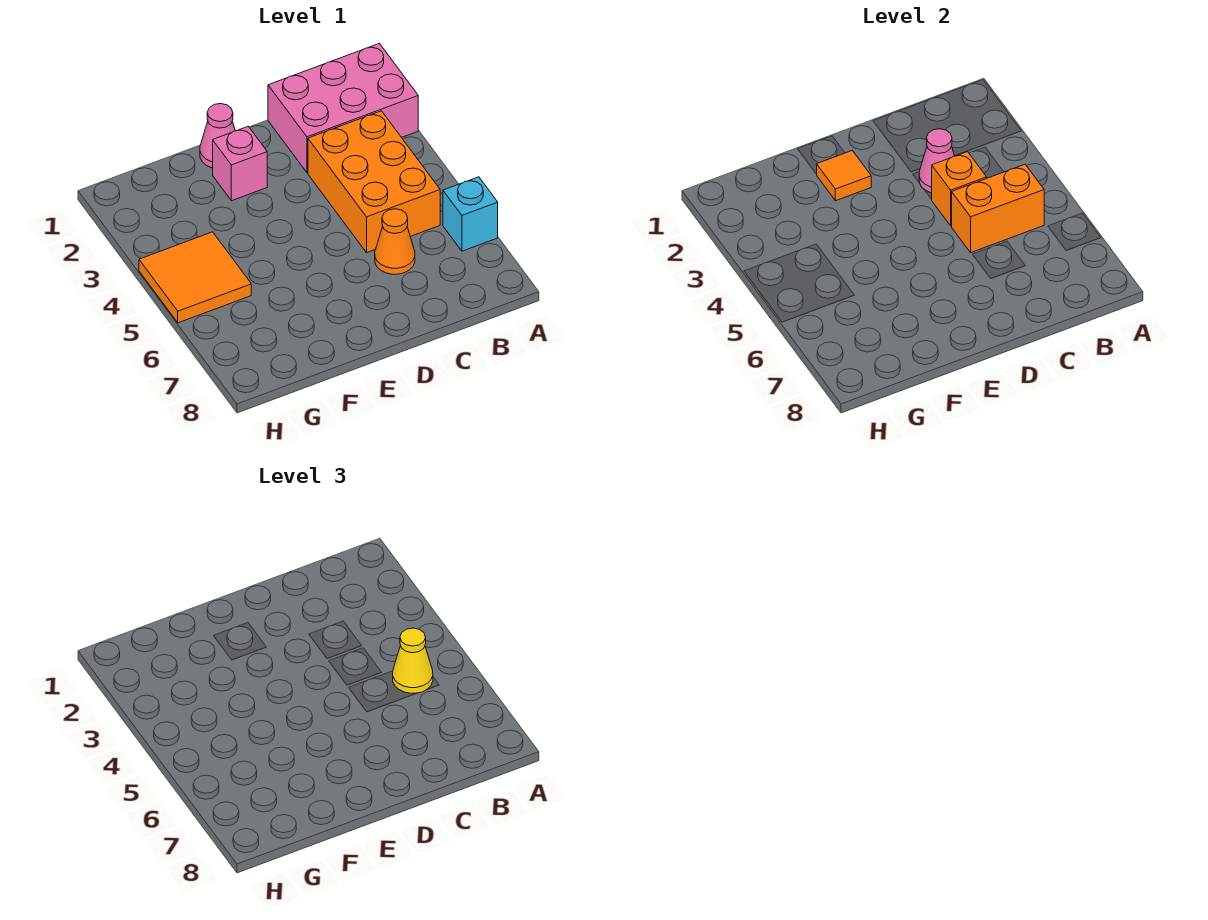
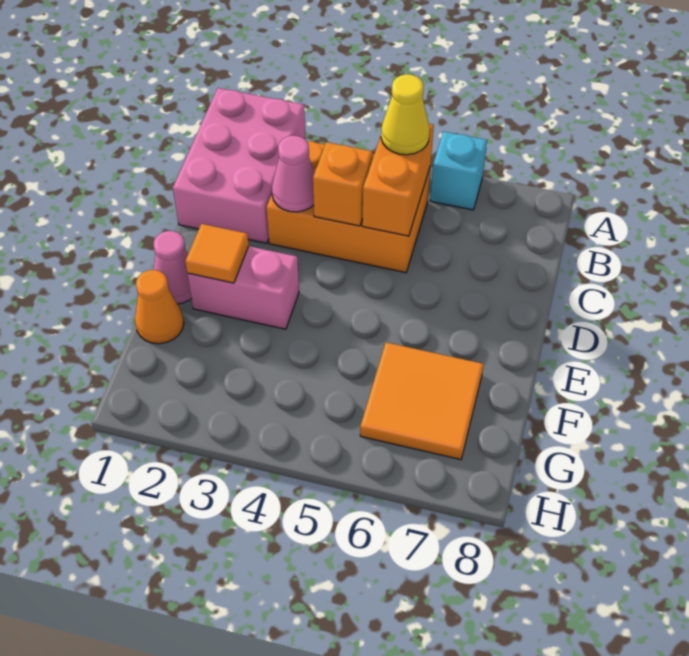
orange cone C6 level 1 -> orange cone F1 level 1
pink brick E2 level 1 -> pink brick E2:E3 level 1
orange tile G4:H5 level 1 -> orange tile F6:G7 level 1

